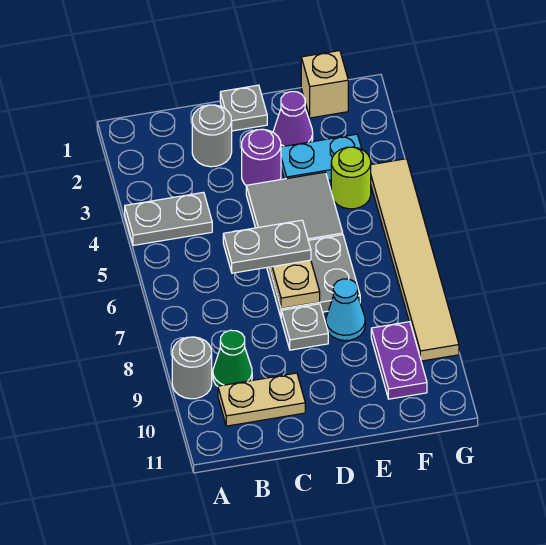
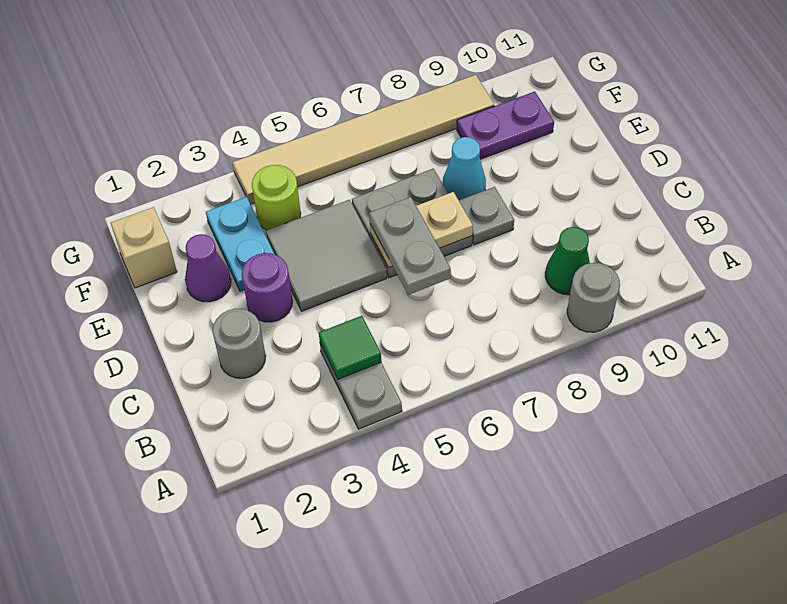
none -> green tile B4 level 2
tan plate B10:C10 level 1 -> none
grey plate D1 level 1 -> none

